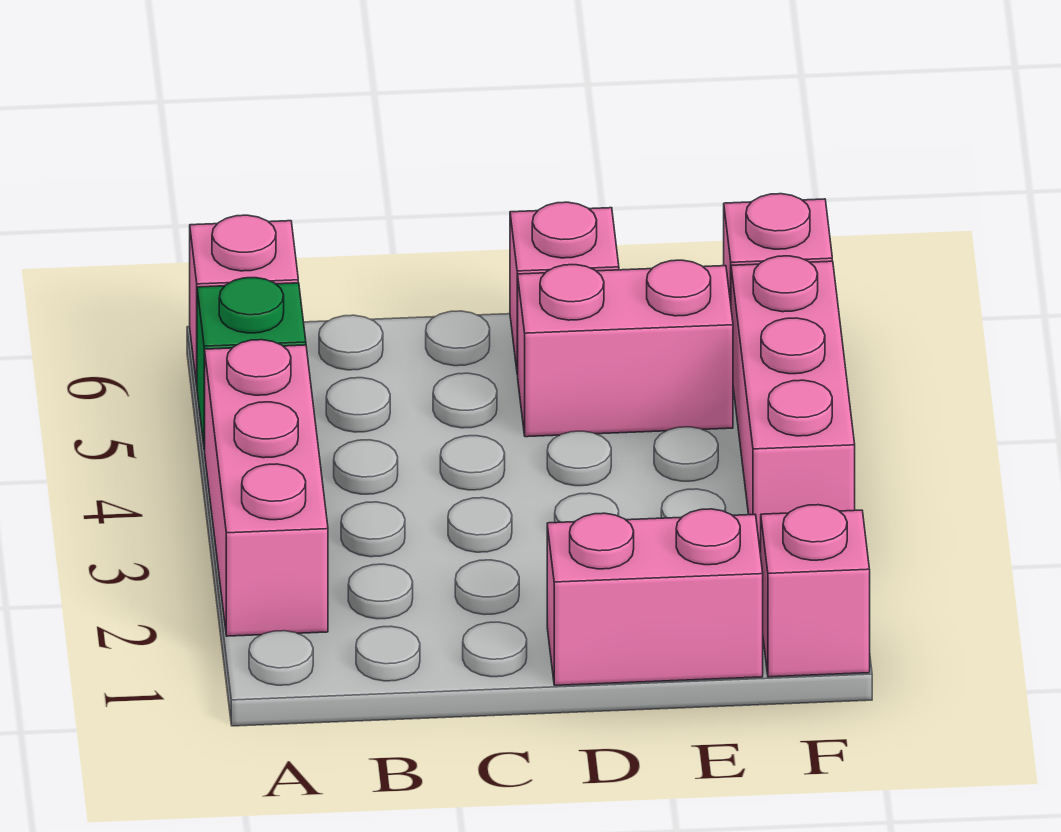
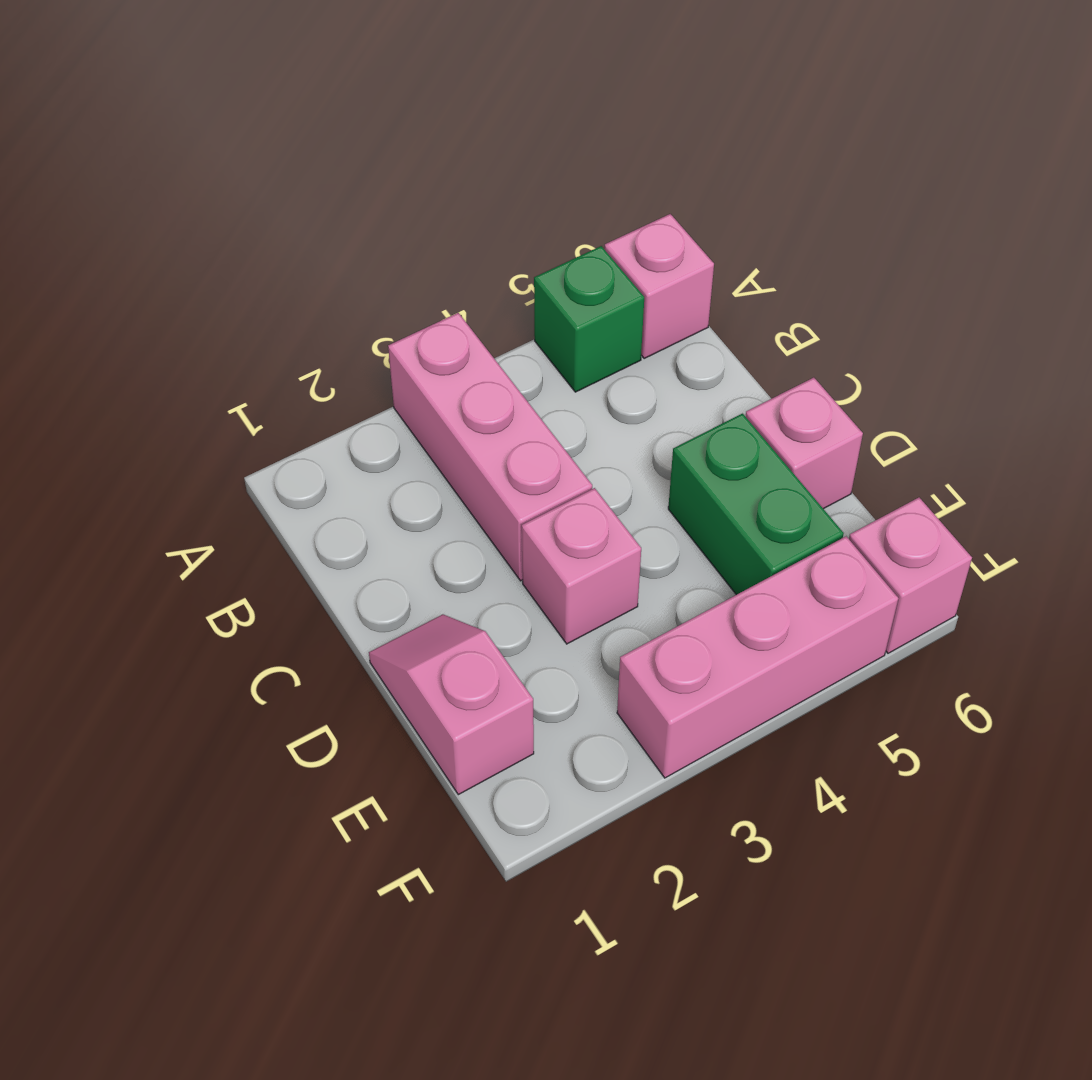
pink brick A2:A4 level 1 -> pink brick A3:C3 level 1
pink brick D1:E1 level 1 -> pink slope D1:E1 level 1 top E
pink brick D5:E5 level 1 -> green brick D5:E5 level 1
pink brick F1 level 1 -> pink brick D3 level 1

